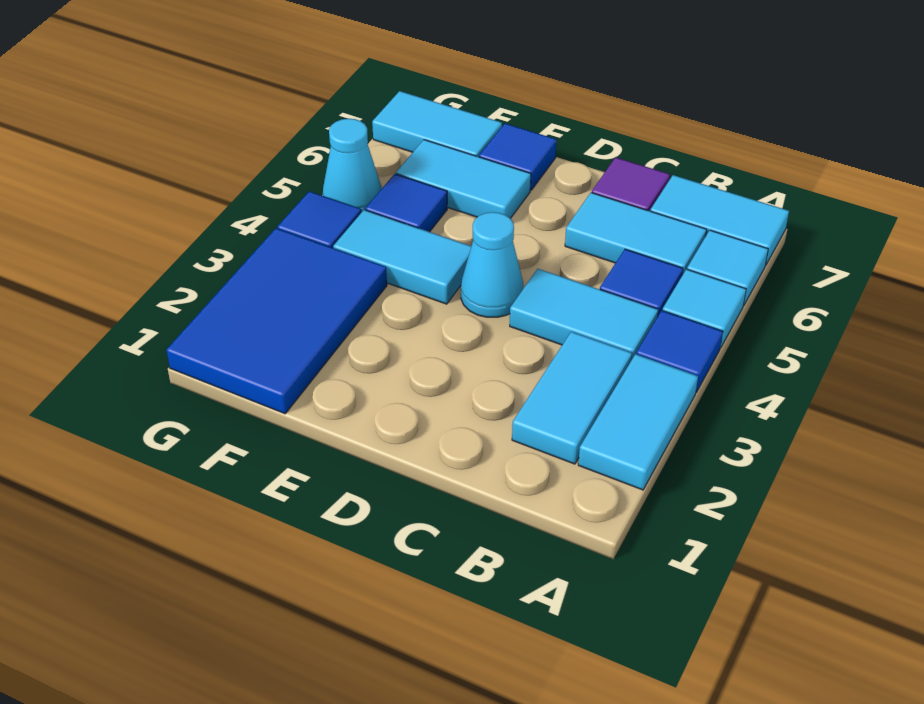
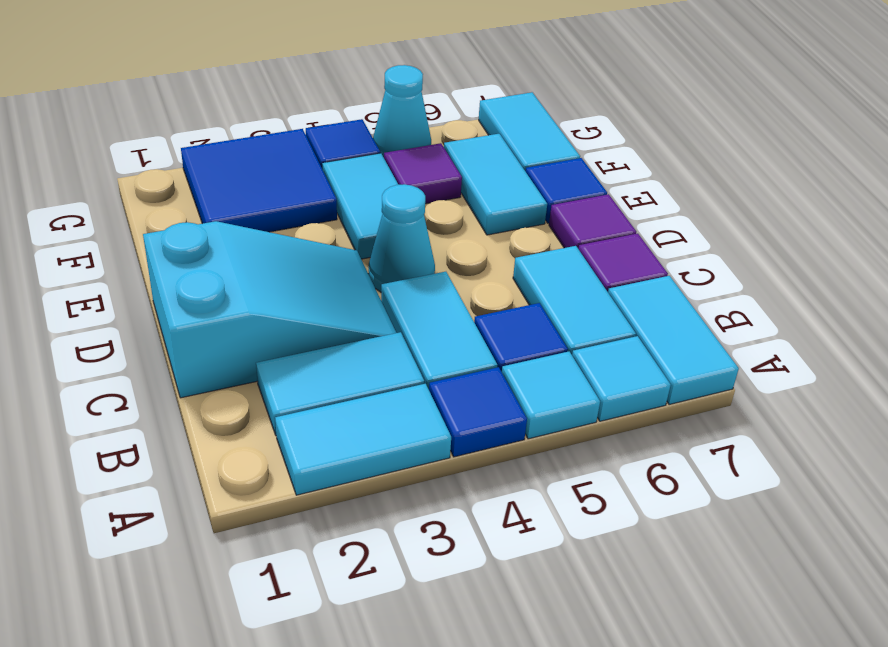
none -> cyan slope C1:D3 level 1 top 1
none -> purple tile D7 level 1
blue tile F1:G3 level 1 -> blue tile F2:G3 level 1
blue tile F5 level 1 -> purple tile F5 level 1

